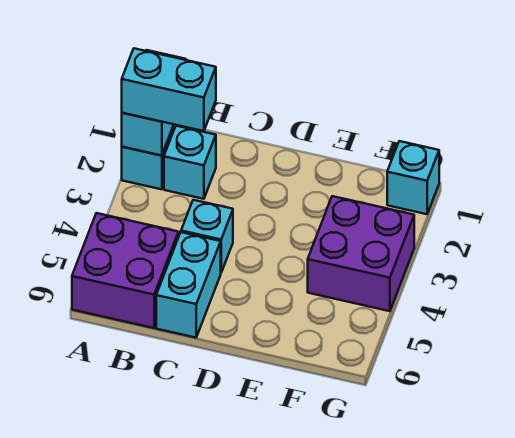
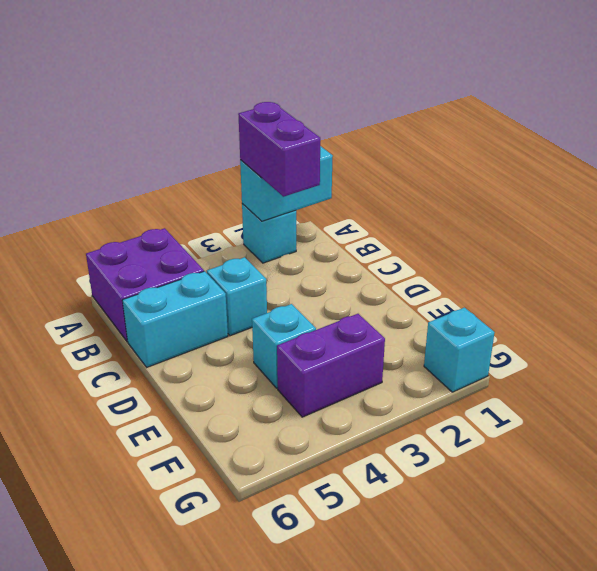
cyan brick A2:B2 level 3 -> purple brick A2:B2 level 3
cyan brick B2 level 1 -> cyan brick E4 level 1
purple brick F3:G4 level 1 -> purple brick F3:F4 level 1

